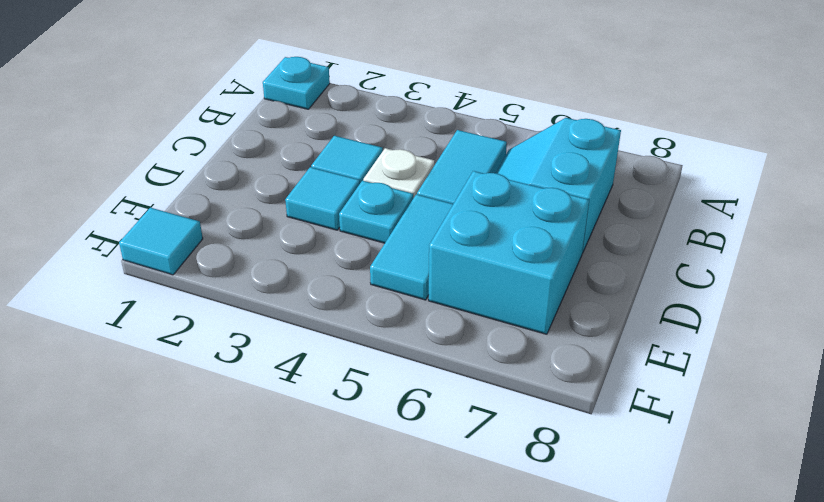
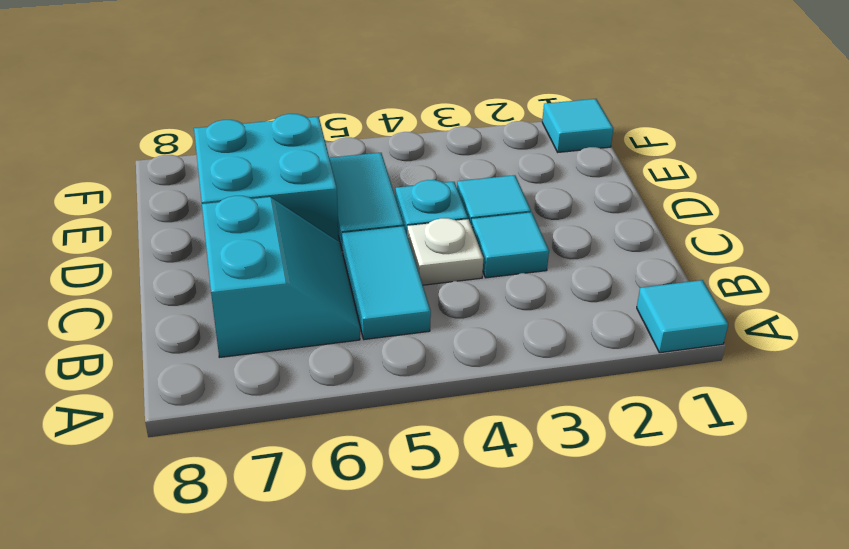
cyan plate A1 level 1 -> cyan tile A1 level 1

